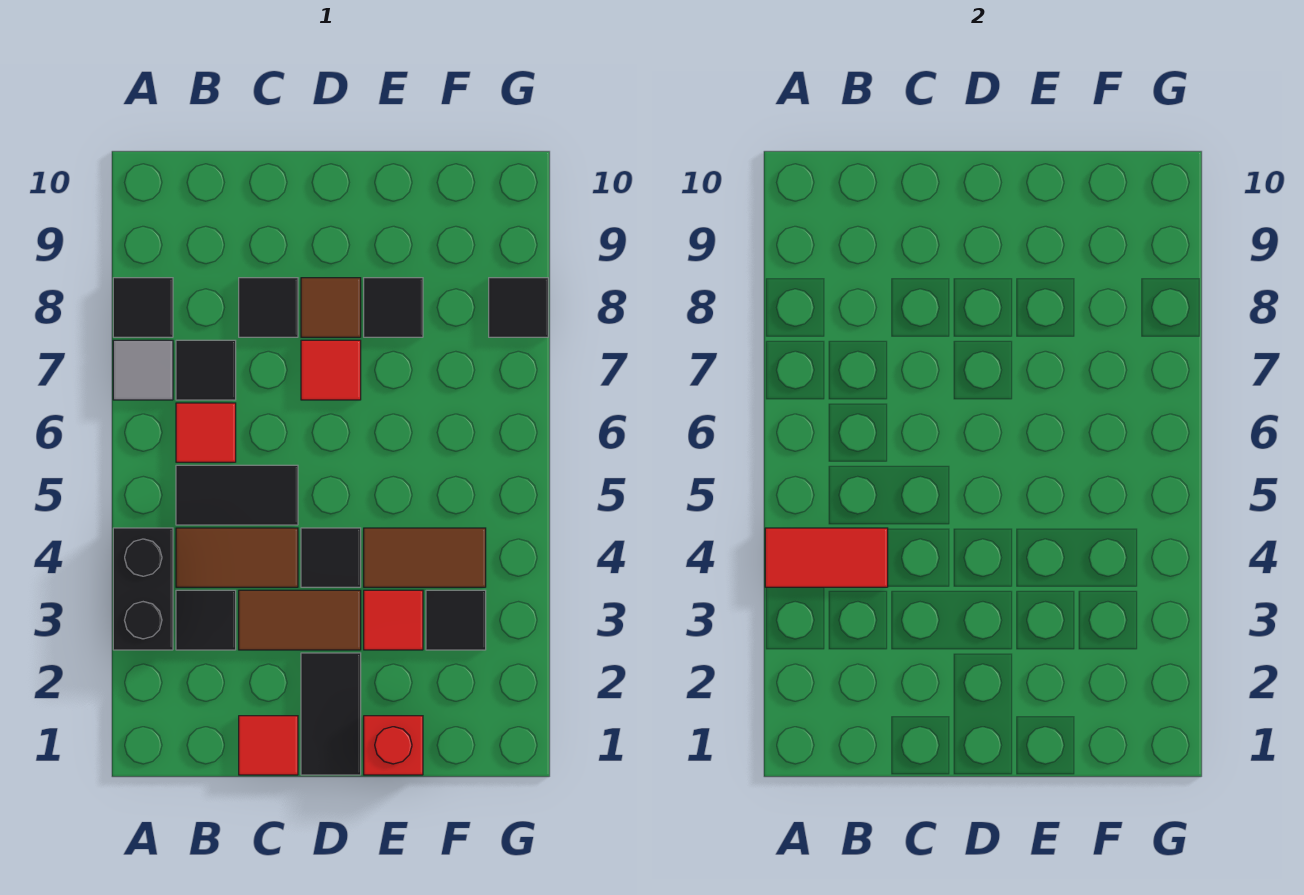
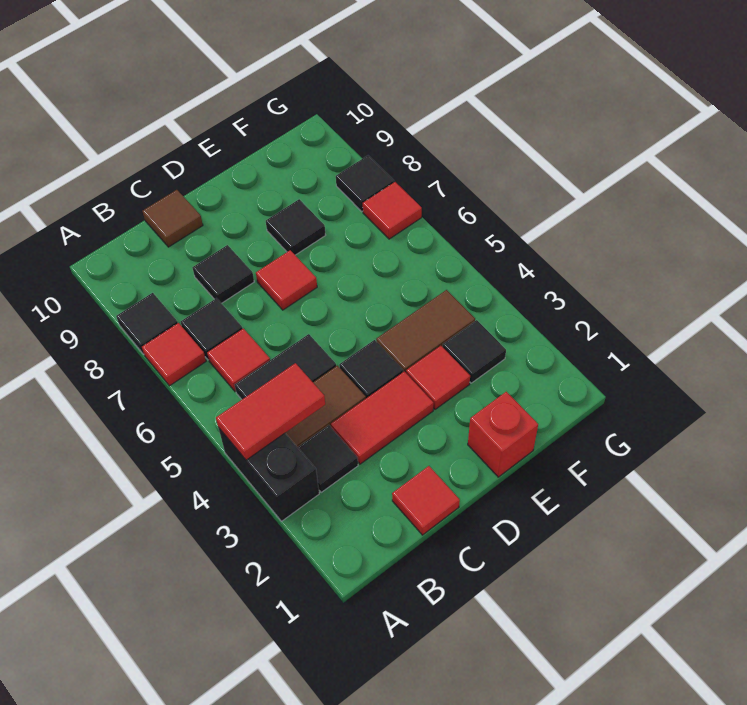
grey tile A7 level 1 -> red tile A7 level 1
brown tile C3:D3 level 1 -> red tile C3:D3 level 1
black tile D1:D2 level 1 -> none
brown tile D8 level 1 -> brown tile C10 level 1
none -> red tile G7 level 1

